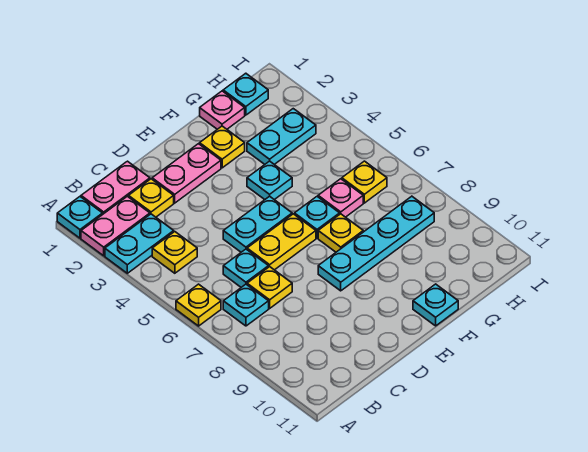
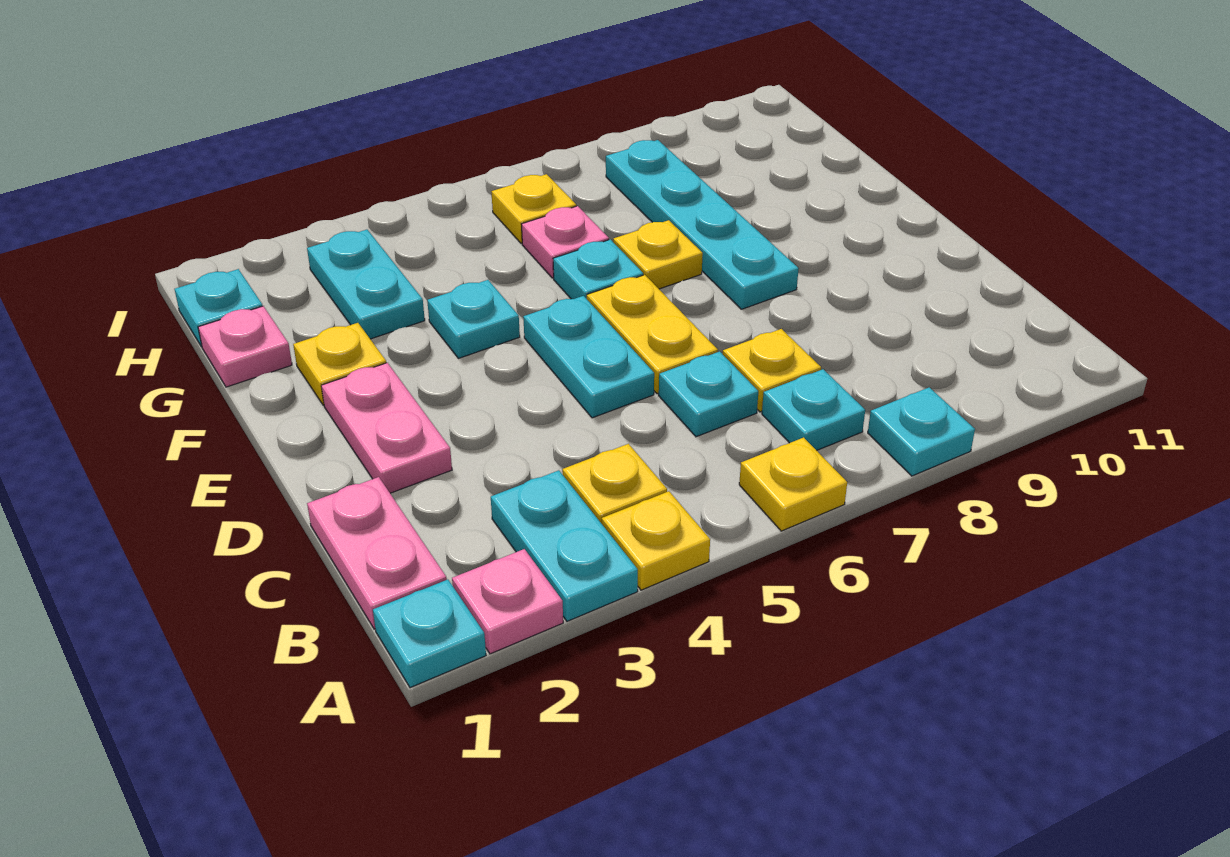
pink plate A2:B2 level 1 -> pink plate A2 level 1
yellow plate C2 level 1 -> yellow plate A4 level 1
cyan plate F11 level 1 -> cyan plate A8 level 1

